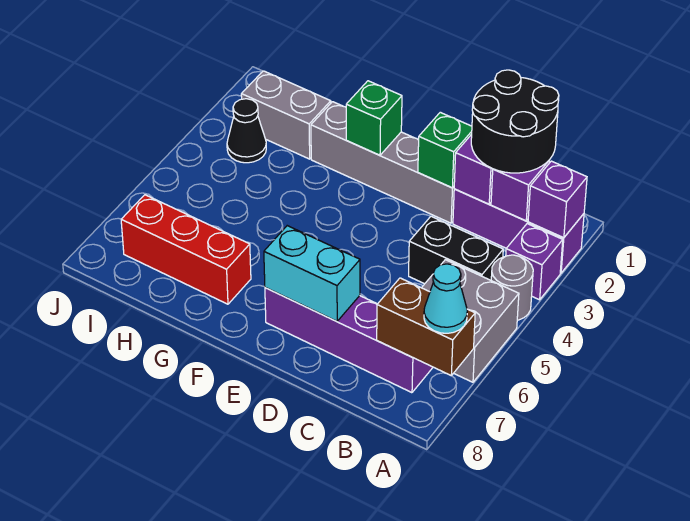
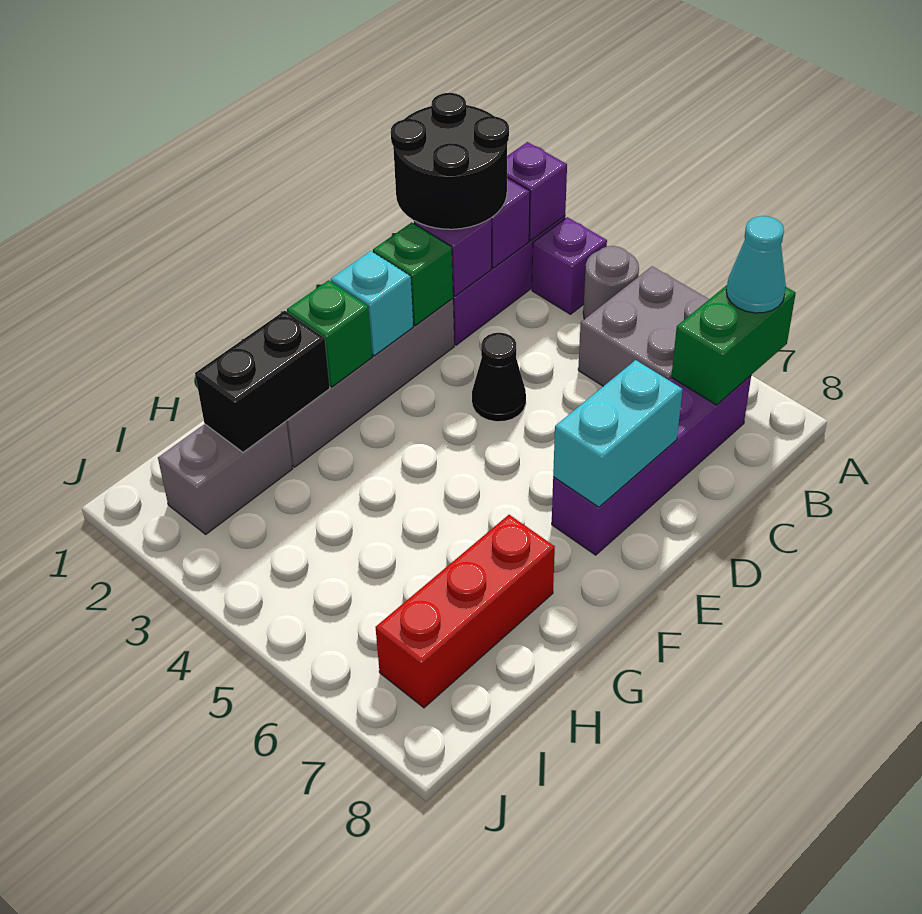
brown brick A7:B7 level 2 -> green brick A7:B7 level 2
black brick B4:C4 level 1 -> black brick G2:H2 level 2
none -> cyan brick E2 level 2
black cone I3 level 1 -> black cone D4 level 1

